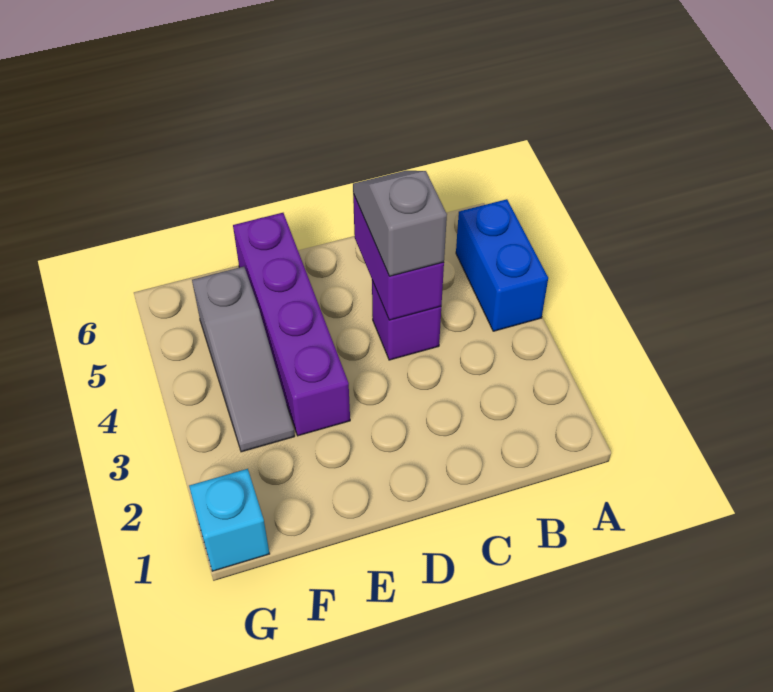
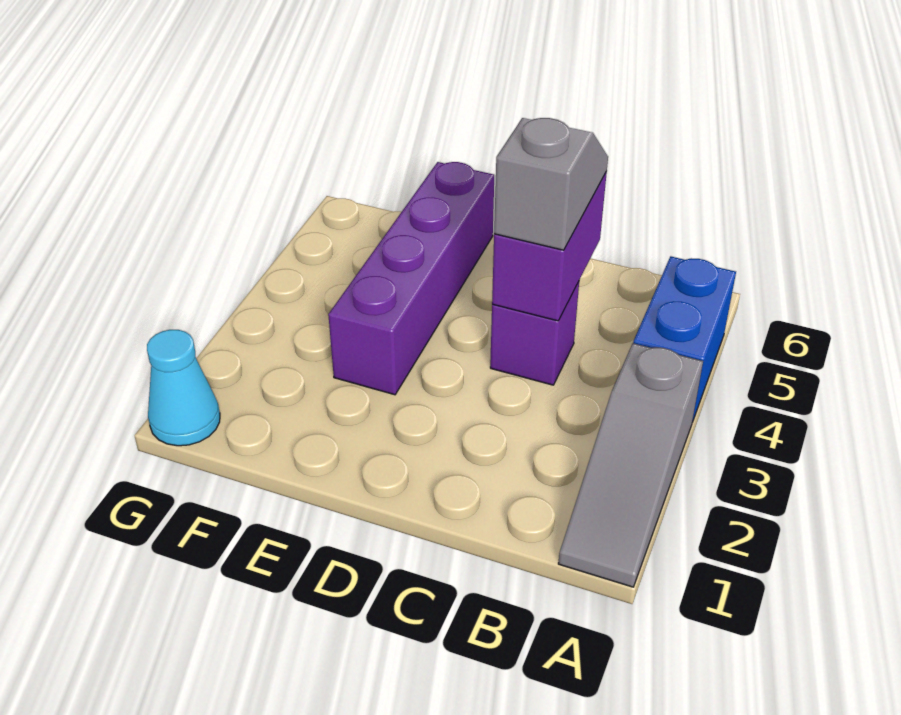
grey slope F3:F5 level 1 top 5 -> grey slope A1:A3 level 1 top 3
cyan brick G1 level 1 -> cyan cone G1 level 1

